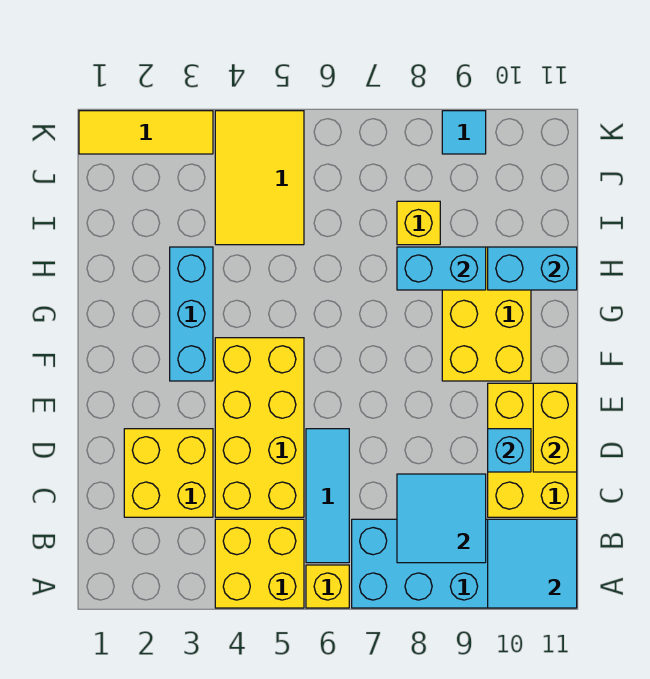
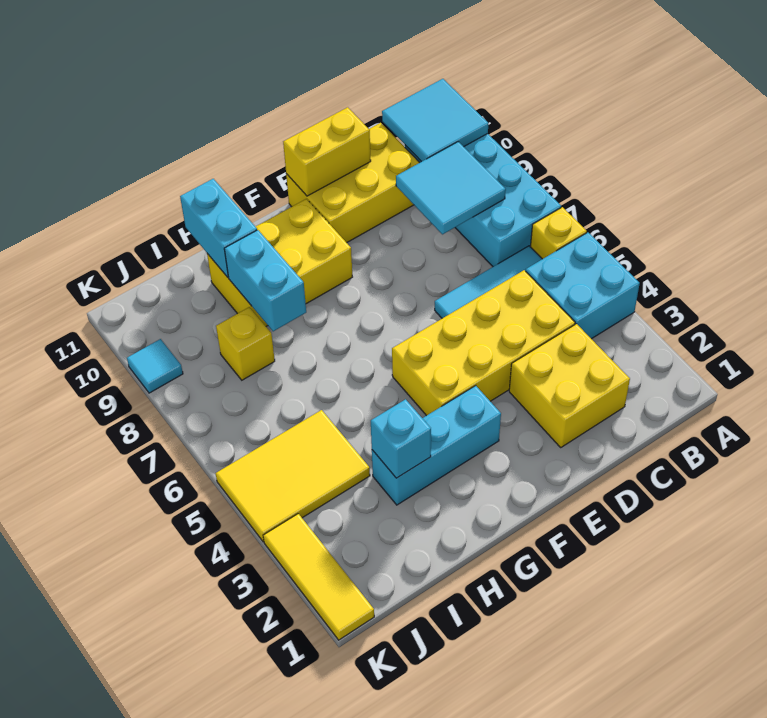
yellow brick A4:B5 level 1 -> cyan brick A4:B5 level 1
cyan brick D10 level 2 -> cyan brick H3 level 2

